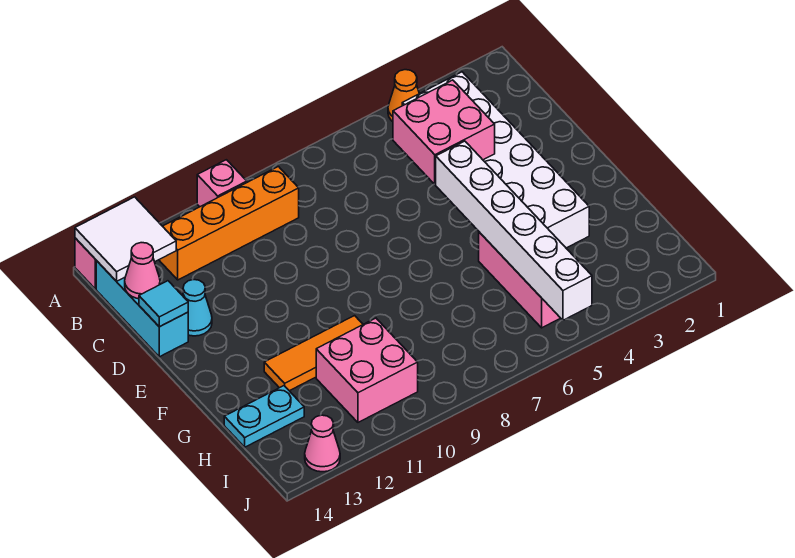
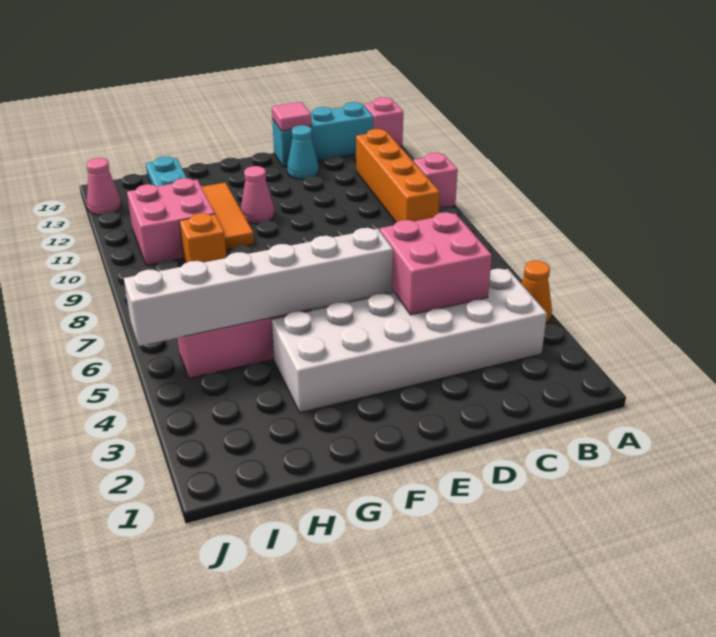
white tile A13:B14 level 2 -> none
pink cone C14 level 2 -> pink cone F11 level 1
cyan tile D14 level 2 -> pink tile D14 level 2
none -> orange brick H9 level 1

